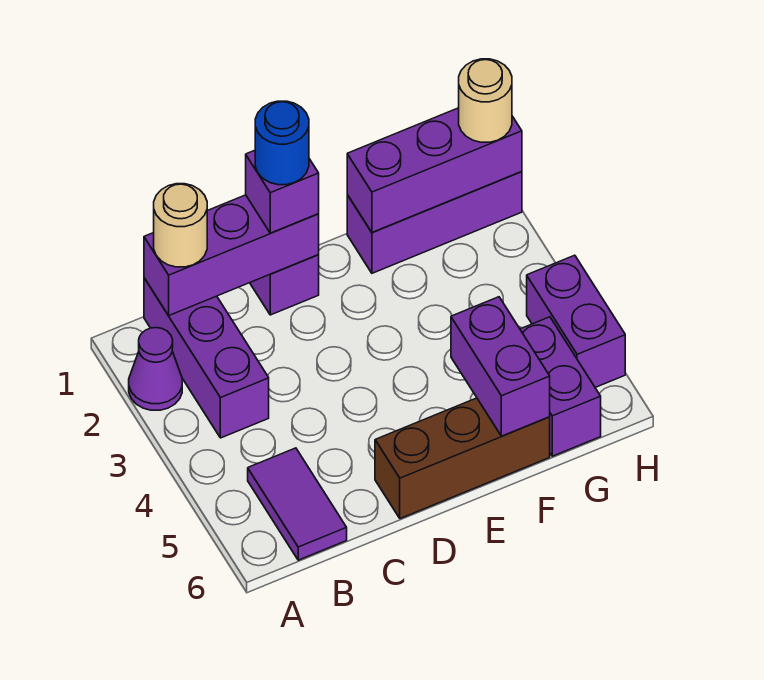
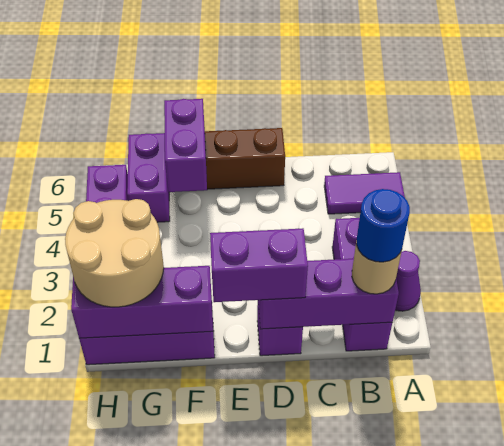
purple tile B5:B6 level 1 -> purple tile A5:B5 level 1
purple brick D1 level 3 -> purple brick D1:E1 level 3
blue round brick D1 level 4 -> blue round brick B1 level 4
tan round brick H1 level 3 -> tan round brick G1:H2 level 3

